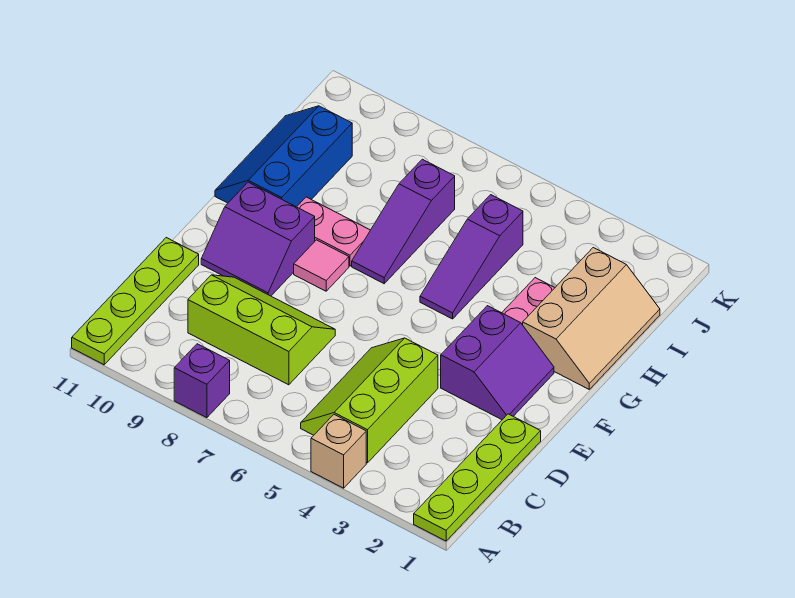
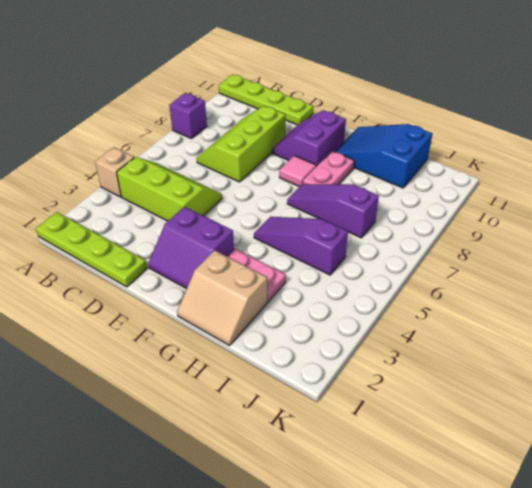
lime slope C7:D9 level 1 top C -> lime slope C7:D9 level 1 top D
tan slope G1:I2 level 1 top 2 -> tan slope G1:H2 level 1 top 2
blue slope G10:I11 level 1 top 10 -> blue slope G10:I11 level 1 top I

